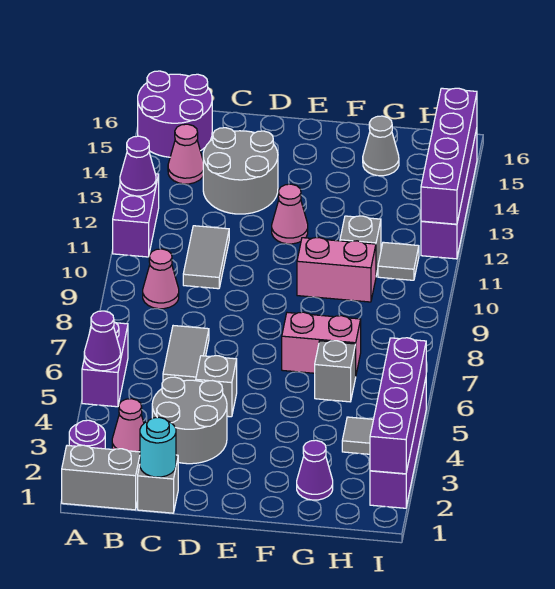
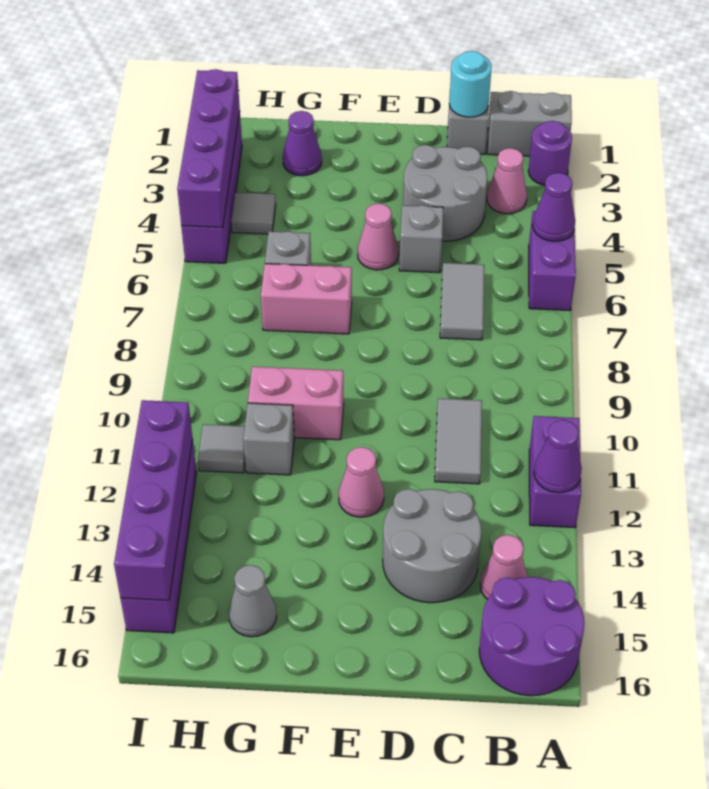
pink cone B9 level 1 -> pink cone E5 level 1

